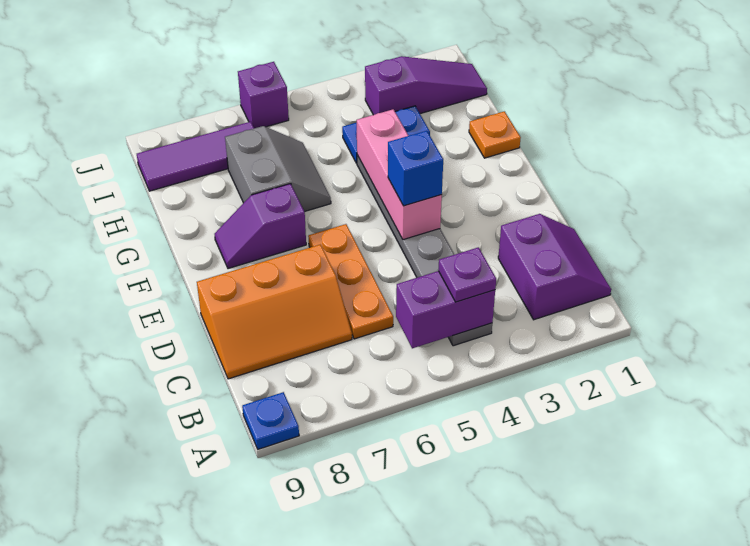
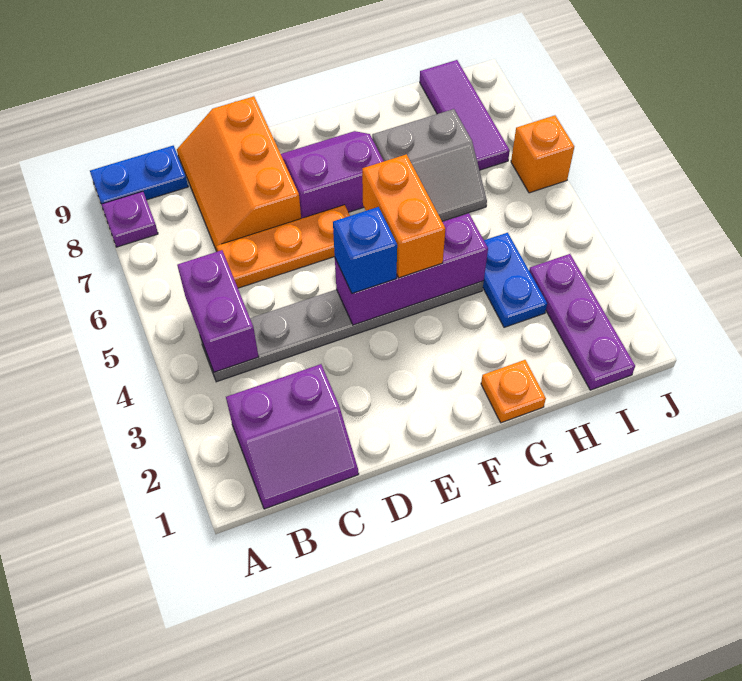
blue plate A9 level 1 -> blue plate A9:B9 level 1
purple plate B4 level 3 -> purple plate A8 level 1
pink brick E4:G4 level 2 -> purple brick E4:G4 level 2
none -> orange brick F4:F5 level 3
purple slope F7:F8 level 1 top 7 -> purple slope E7:F8 level 1 top 7
purple slope I1:I3 level 1 top 3 -> purple plate I1:I3 level 1
purple brick J6 level 1 -> orange brick J6 level 1

